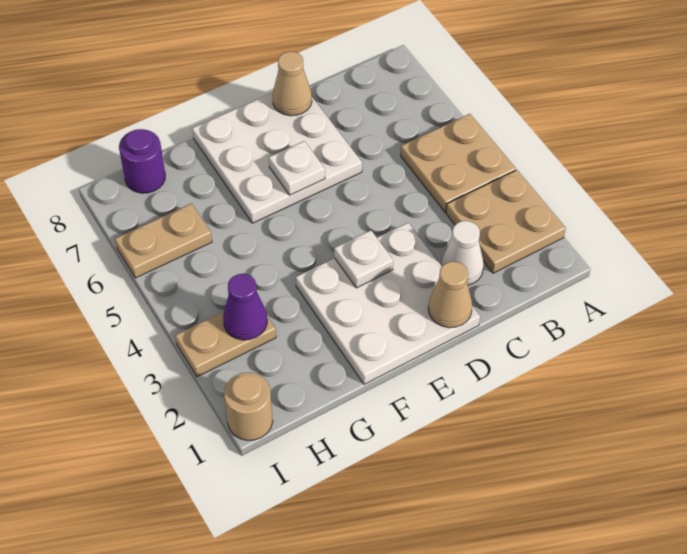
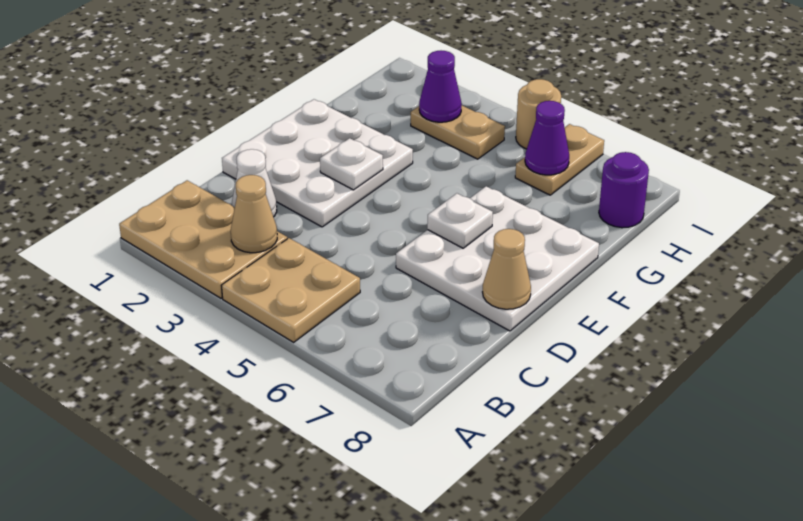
tan plate A2:B3 level 1 -> tan plate A1:B3 level 1
tan cone D1 level 2 -> tan cone B3 level 2
tan plate H3:I3 level 1 -> tan plate H3:H4 level 1
none -> purple cone H6 level 2
tan round brick I1 level 1 -> tan round brick I5 level 1

